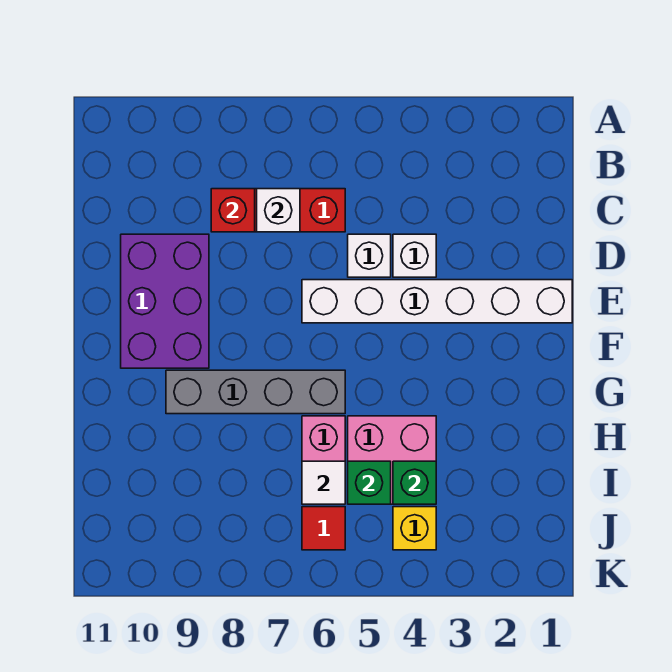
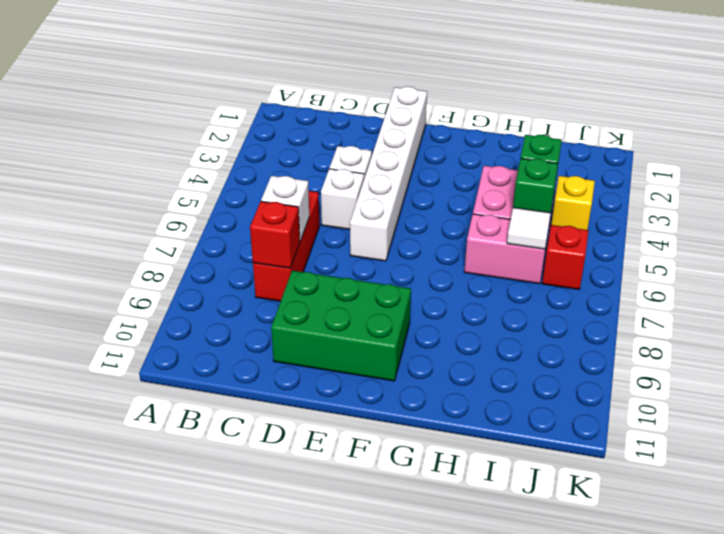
purple brick D9:F10 level 1 -> green brick D9:F10 level 1
grey brick G6:G9 level 1 -> none
red tile J6 level 1 -> red brick J6 level 1

